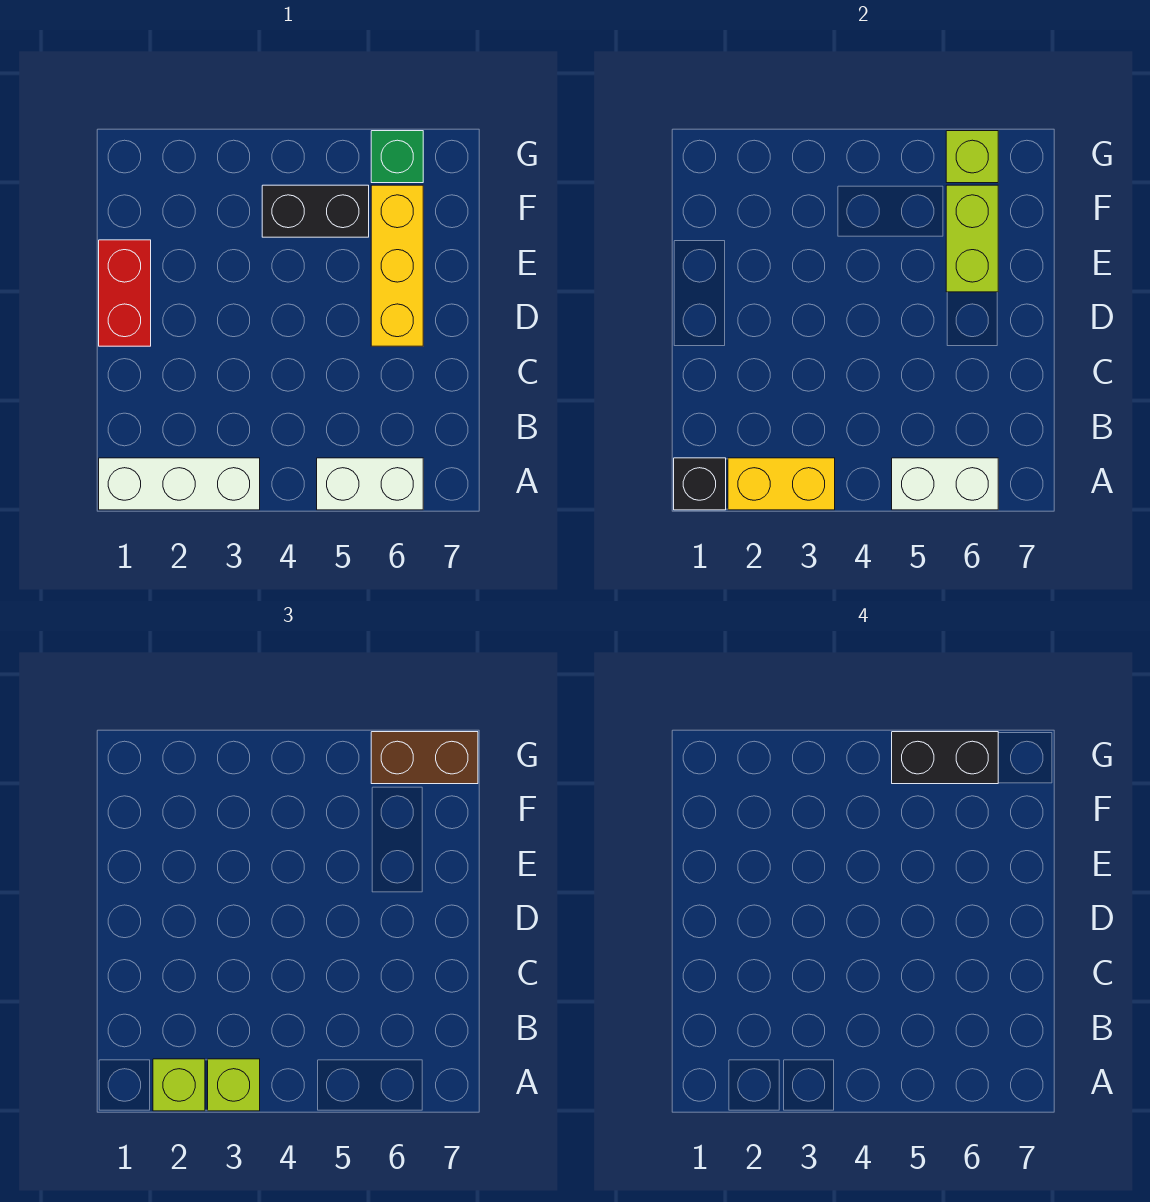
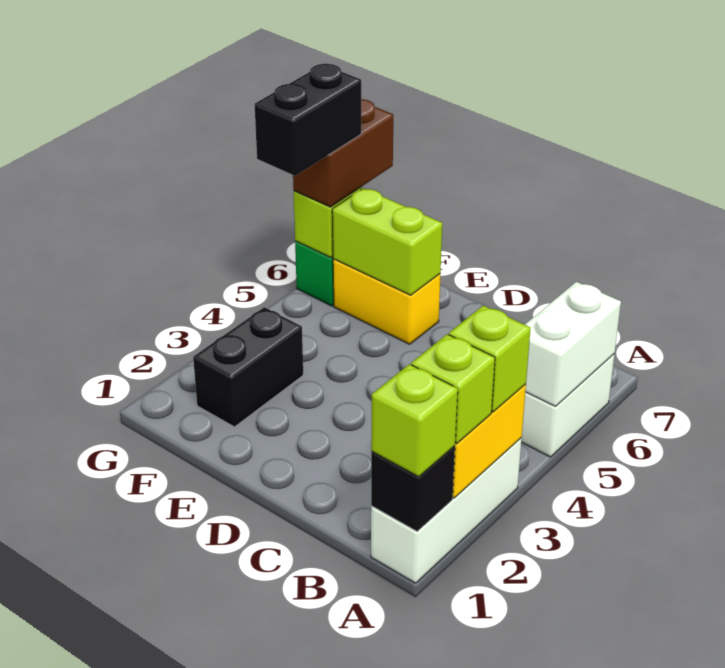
none -> lime brick A1 level 3
red brick D1:E1 level 1 -> none
yellow brick D6:F6 level 1 -> yellow brick E6:F6 level 1
black brick F4:F5 level 1 -> black brick F2:F3 level 1

